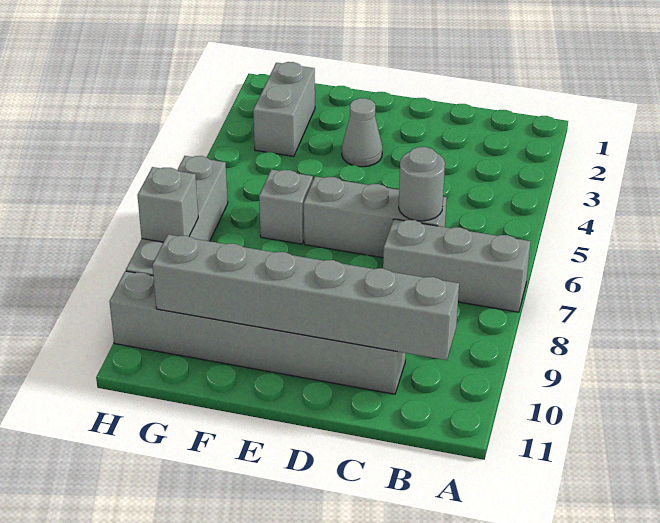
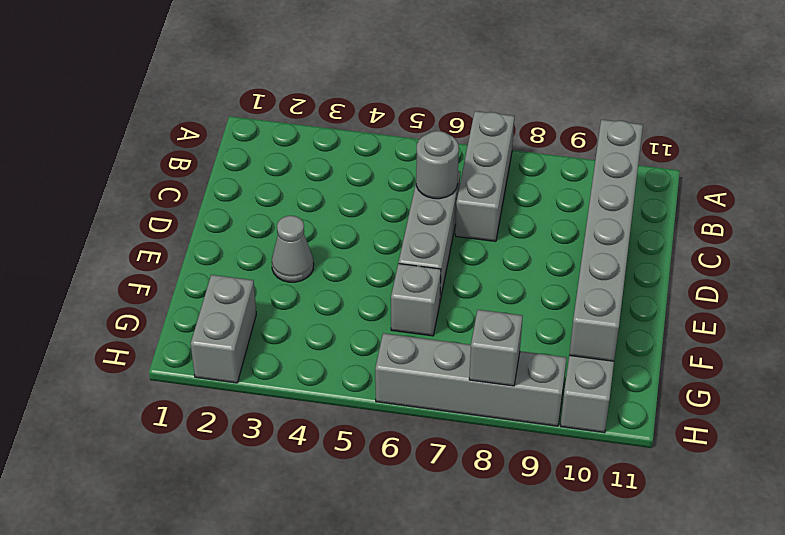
grey brick G2:G3 level 1 -> grey brick G2:H2 level 1

